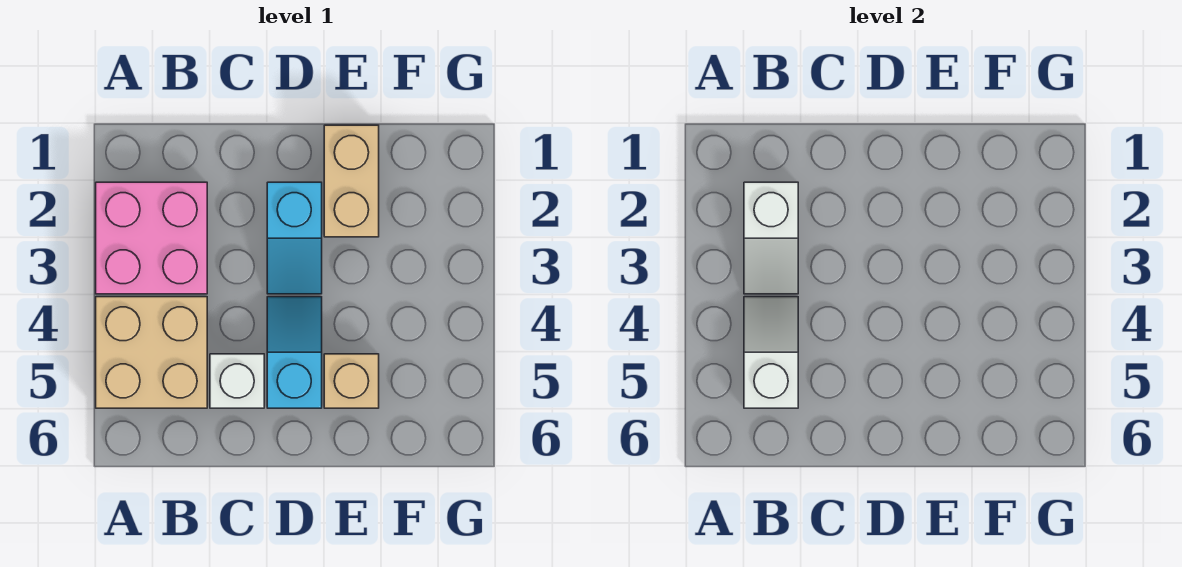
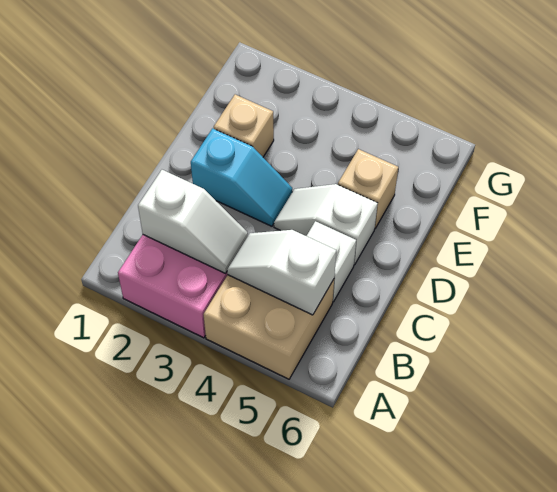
cyan slope D4:D5 level 1 top 5 -> white slope D4:D5 level 1 top 5
tan brick E1:E2 level 1 -> tan brick E2 level 1

